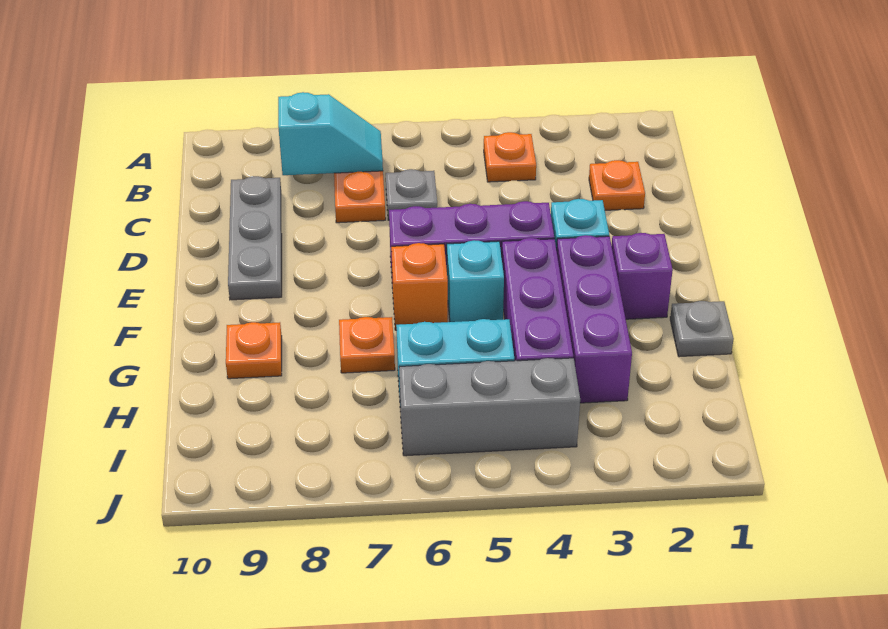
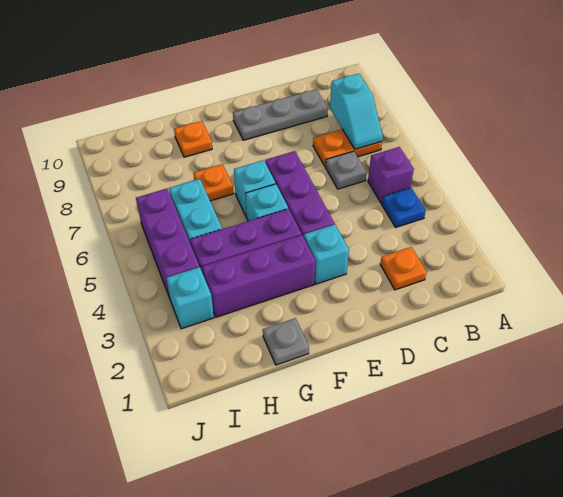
orange plate B4 level 1 -> blue plate B4 level 1
purple brick F2 level 1 -> purple brick B5 level 1
orange brick F6 level 1 -> cyan brick F6 level 1
none -> cyan brick I3 level 1
grey brick I4:I6 level 1 -> purple brick I4:I6 level 1

